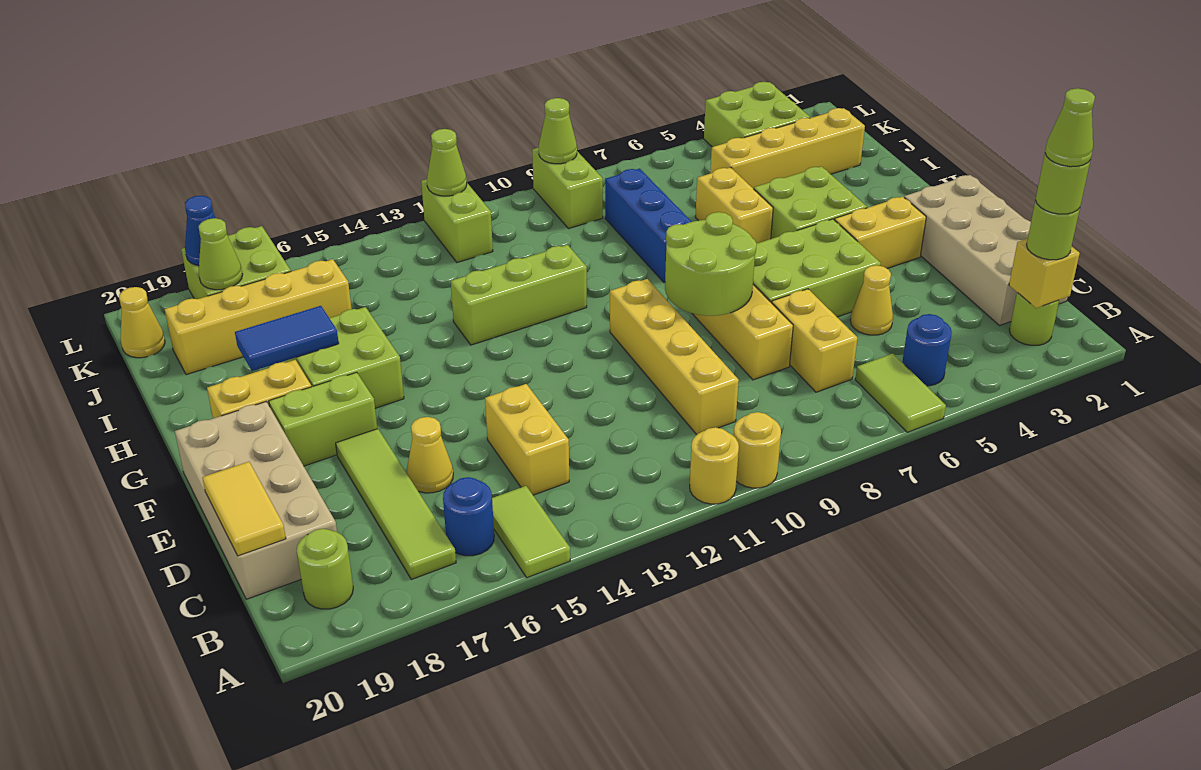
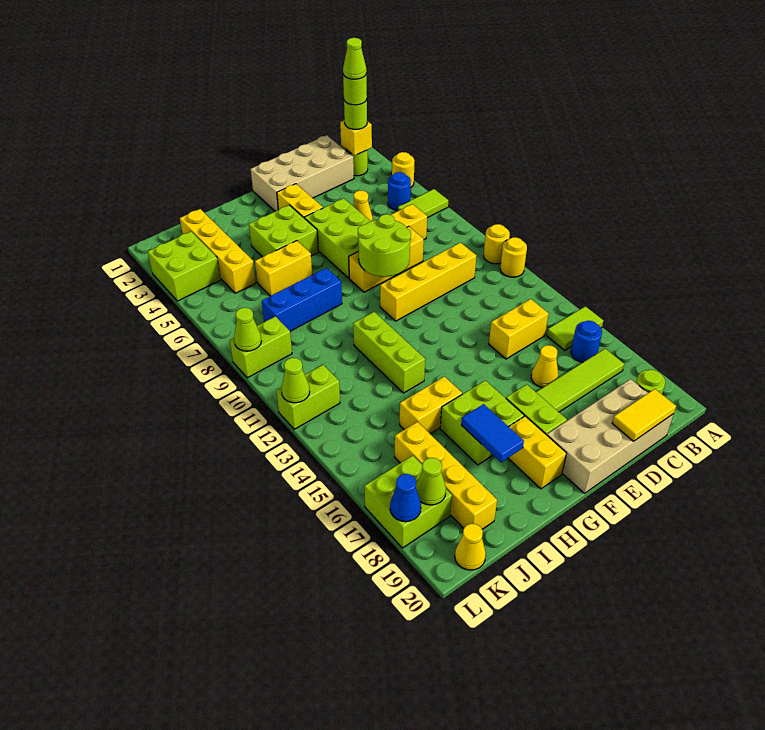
none -> yellow round brick A4 level 1
none -> yellow brick H15:I15 level 1

